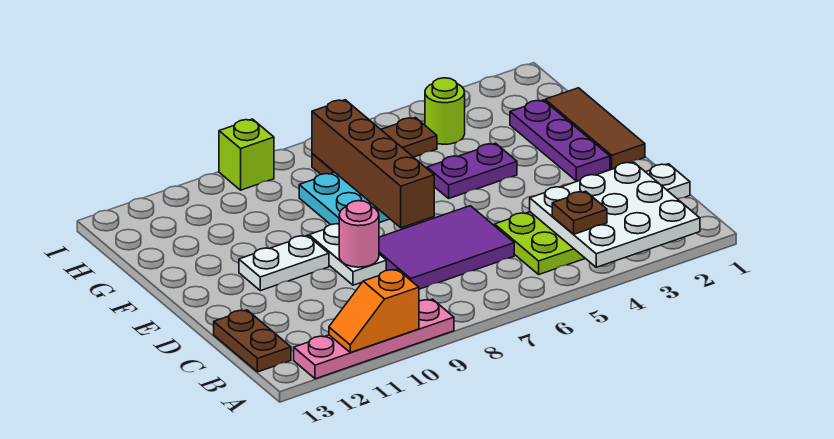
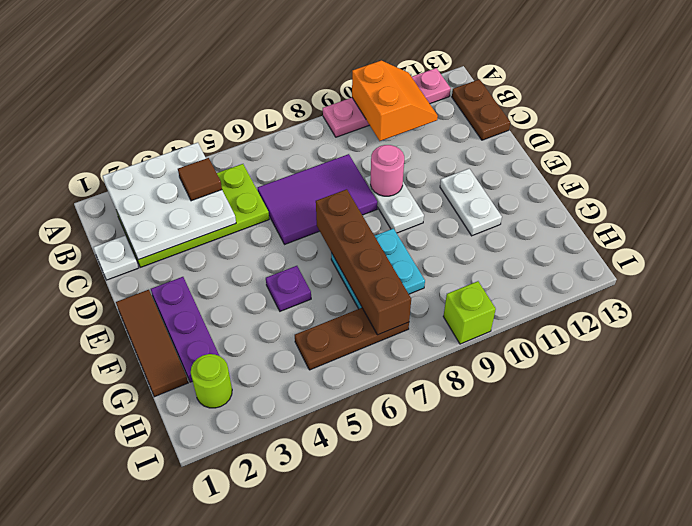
orange slope A10:A11 level 2 top 10 -> orange slope A10:B11 level 2 top 10
brown plate B4 level 3 -> brown tile B4 level 3
white plate E10:E11 level 1 -> white plate E11:F11 level 1
purple plate F4:F5 level 1 -> purple plate F5 level 1
lime round brick H4 level 1 -> lime round brick H2 level 1

